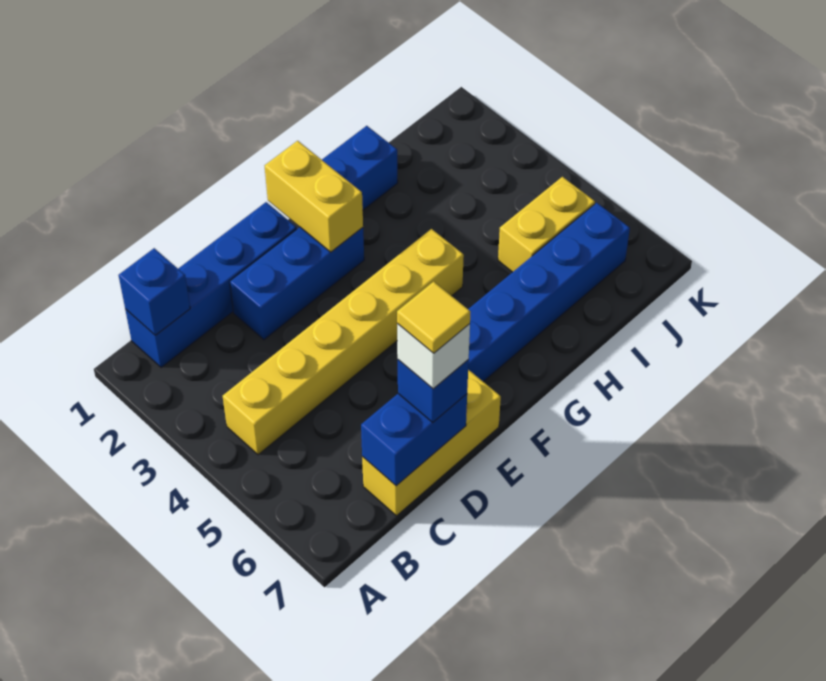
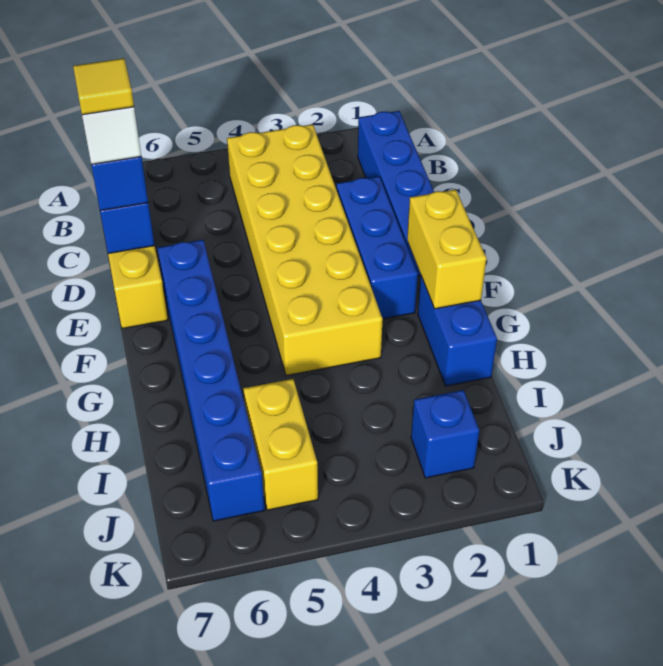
blue brick B1 level 2 -> blue brick J2 level 1
yellow brick B4:G4 level 1 -> yellow brick B3:G4 level 1
yellow brick F1:F2 level 2 -> yellow brick F1:G1 level 2

